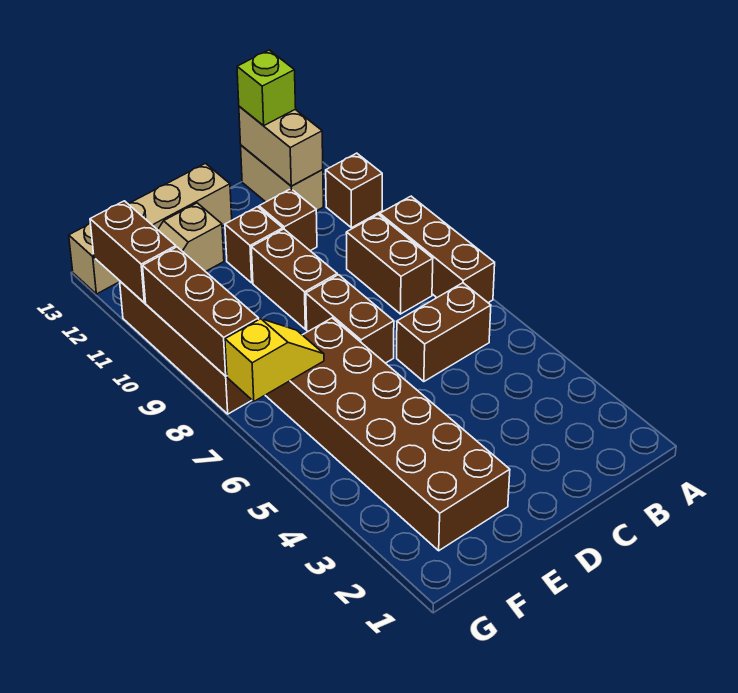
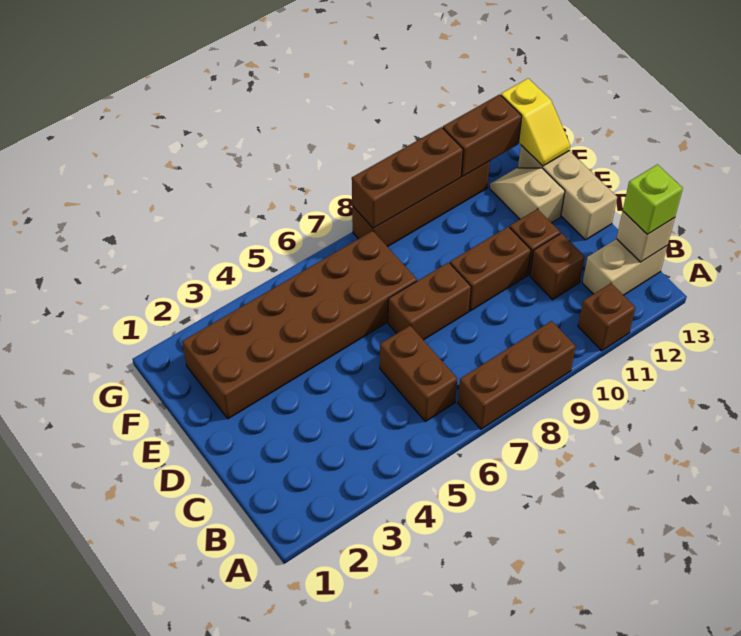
brown brick B8:B9 level 1 -> none
tan brick B12:B13 level 2 -> tan brick B13 level 2
tan brick D13:G13 level 1 -> tan brick D13:F13 level 1
yellow slope F7:G7 level 2 top G -> yellow slope F13:G13 level 2 top G

